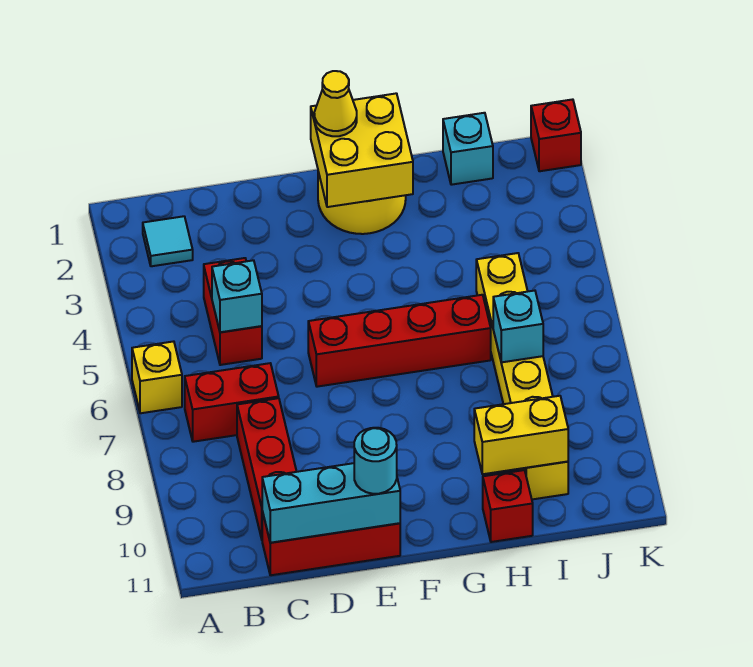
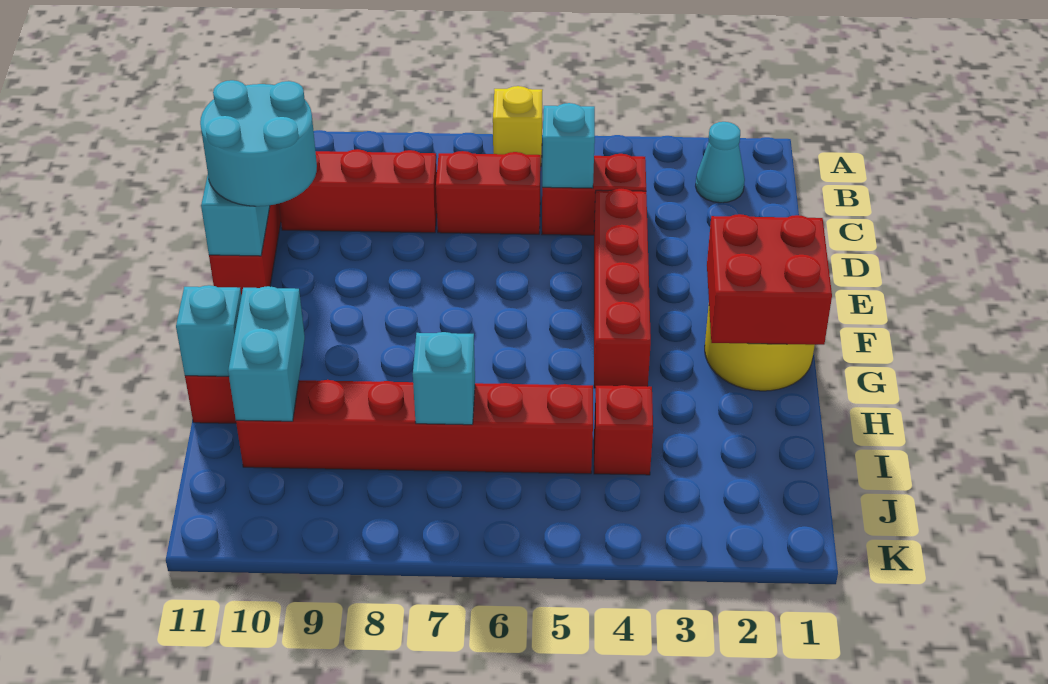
cyan tile B2 level 1 -> cyan cone B2 level 1
red brick B7:C7 level 1 -> red brick C6:C7 level 1
red brick E6:H6 level 1 -> red brick D4:G4 level 1
cyan round brick E11 level 3 -> cyan round brick D10:E11 level 3
yellow brick F1:G2 level 2 -> red brick F1:G2 level 2
yellow cone F1 level 3 -> none
yellow brick H10:I10 level 2 -> cyan brick H10:I10 level 2
cyan brick I1 level 1 -> cyan brick H11 level 2
yellow brick I5:I10 level 1 -> red brick I5:I10 level 1
red brick K1 level 1 -> red brick I4 level 1

